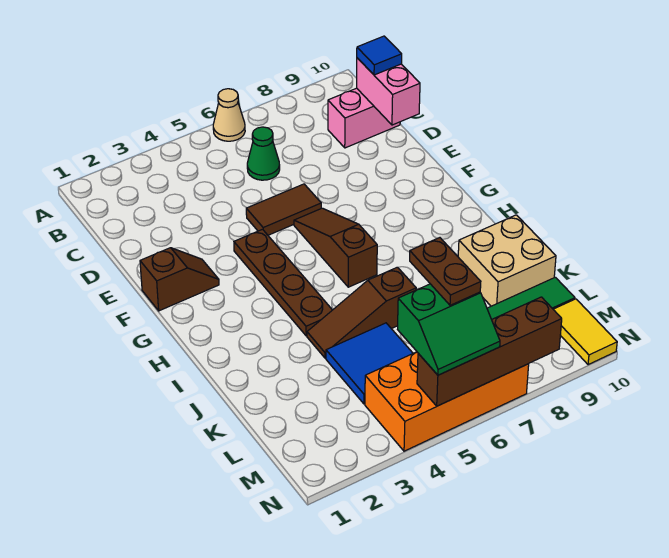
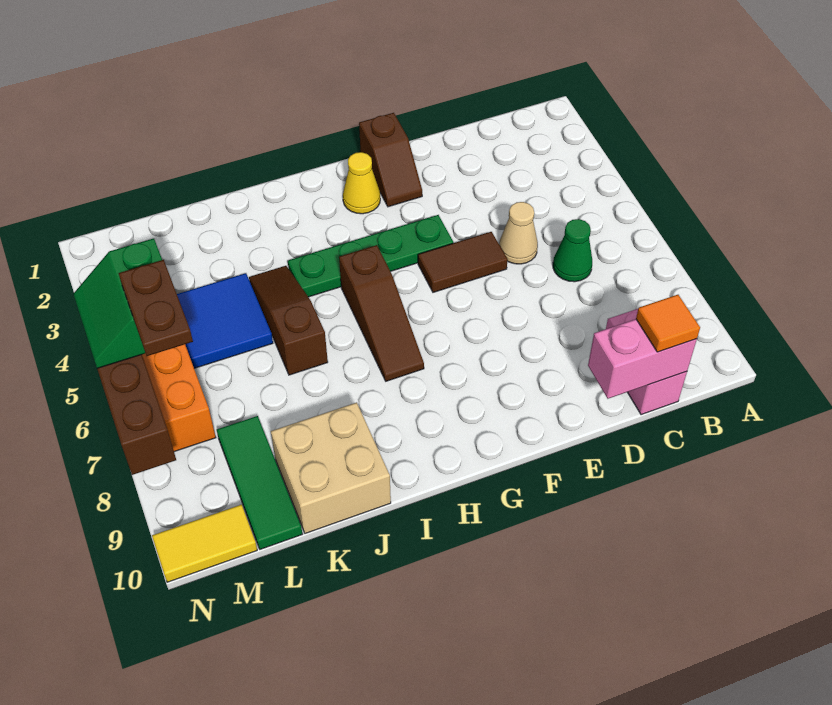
tan cone A6 level 1 -> tan cone D5 level 1
blue tile C10 level 3 -> orange tile C10 level 3
brown tile E5:E6 level 1 -> brown tile E5:F5 level 1
brown plate F4:I4 level 1 -> green plate F4:I4 level 1
brown slope F6:H6 level 1 top H -> brown slope H5:H7 level 1 top 5
none -> yellow cone G2 level 1
brown plate L6:M6 level 4 -> brown plate M6:M7 level 4

